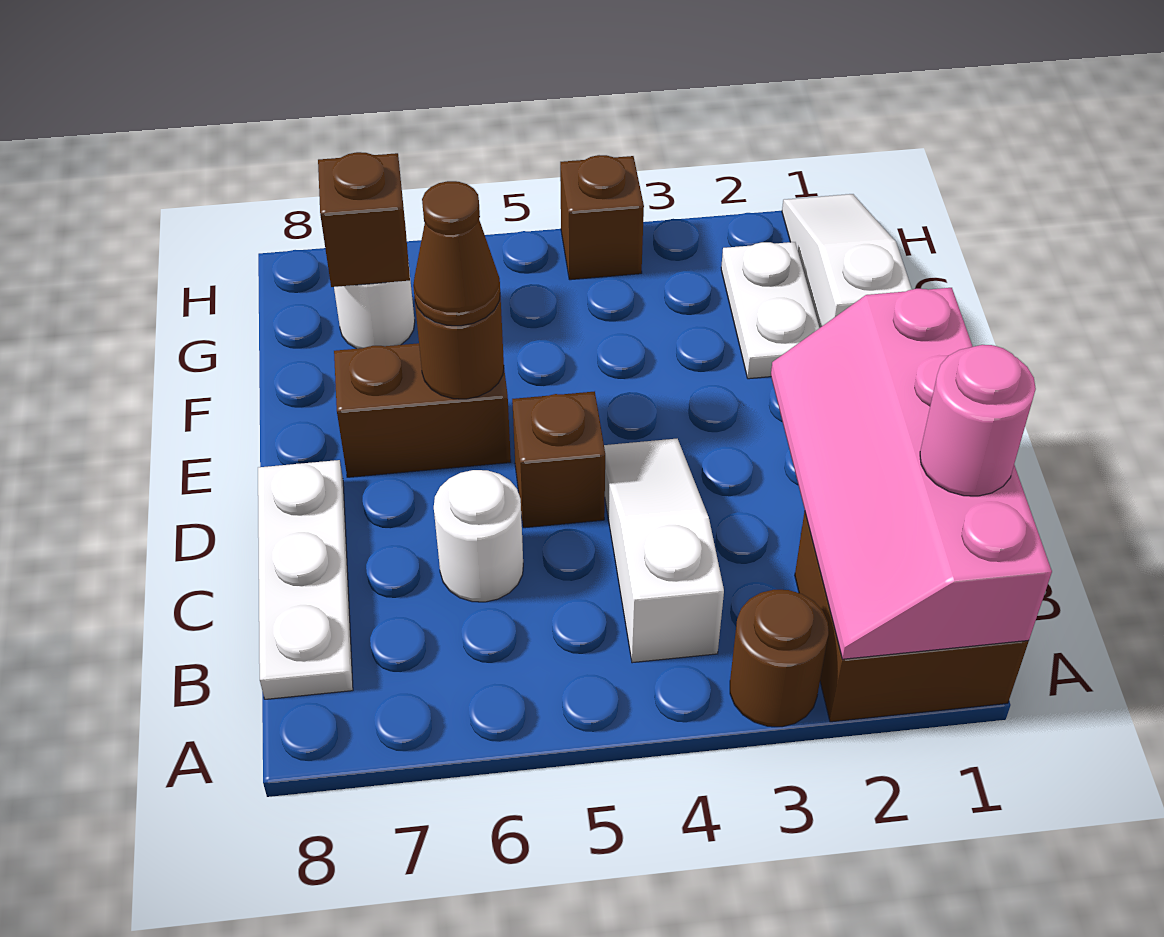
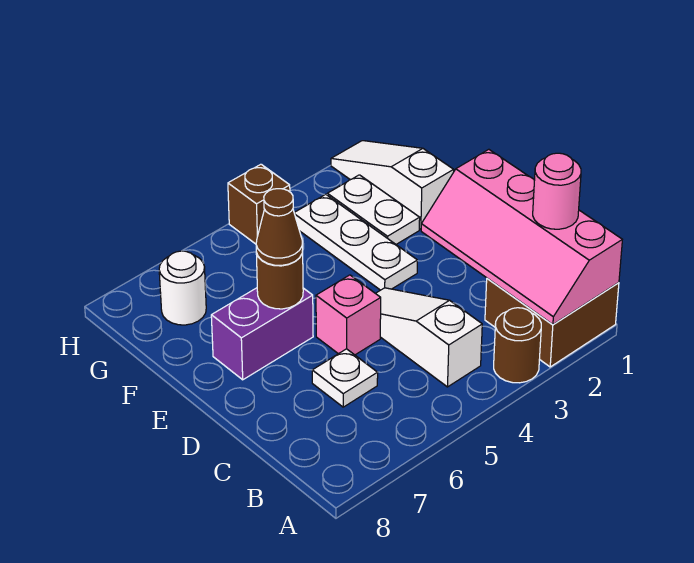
white plate B8:D8 level 1 -> white plate E3:G3 level 1
white round brick C6 level 1 -> white plate C6 level 1
brown brick D5 level 1 -> pink brick D5 level 1
brown brick E6:E7 level 1 -> purple brick E6:E7 level 1
brown brick G7 level 2 -> none

